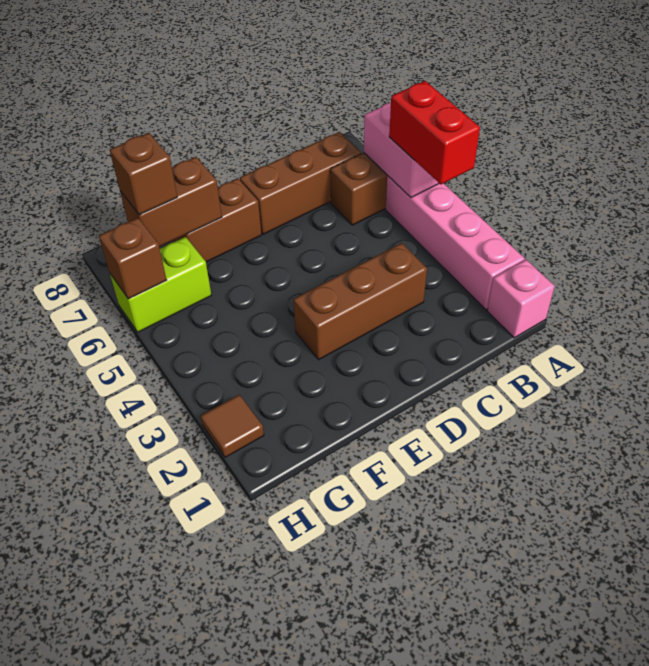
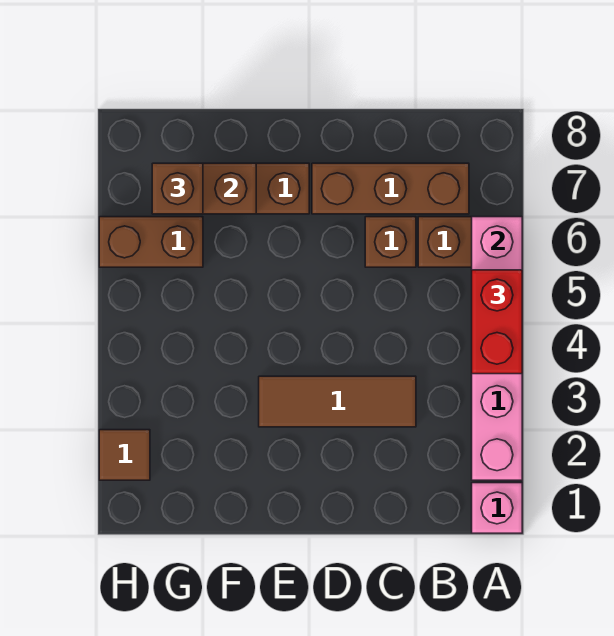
brown brick C3:E3 level 1 -> brown tile C3:E3 level 1
lime brick G6:H6 level 1 -> brown brick G6:H6 level 1
brown brick H6 level 2 -> brown brick C6 level 1

